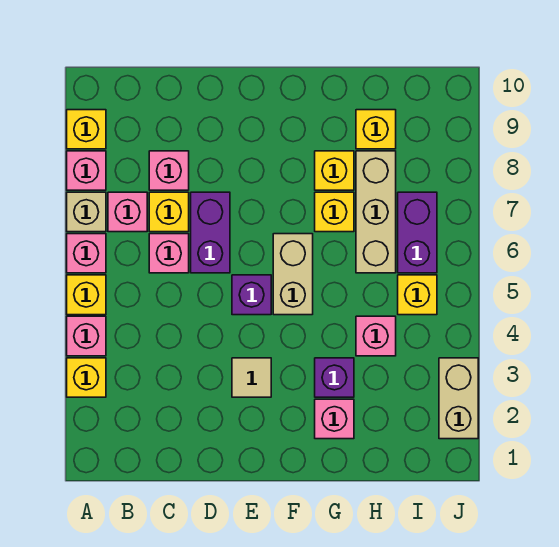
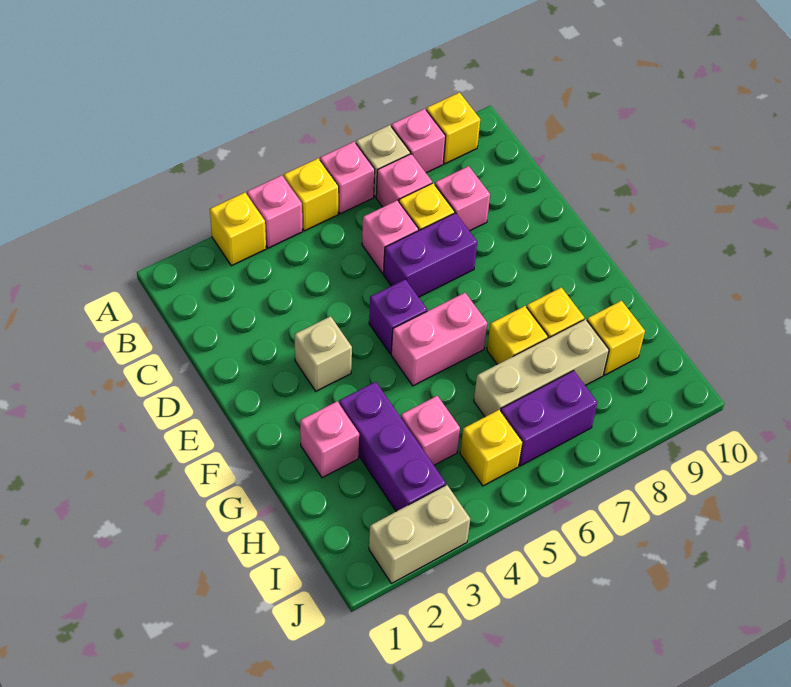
tan tile E3 level 1 -> tan brick E3 level 1
tan brick F5:F6 level 1 -> pink brick F5:F6 level 1
purple brick G3 level 1 -> purple brick G3:I3 level 1

